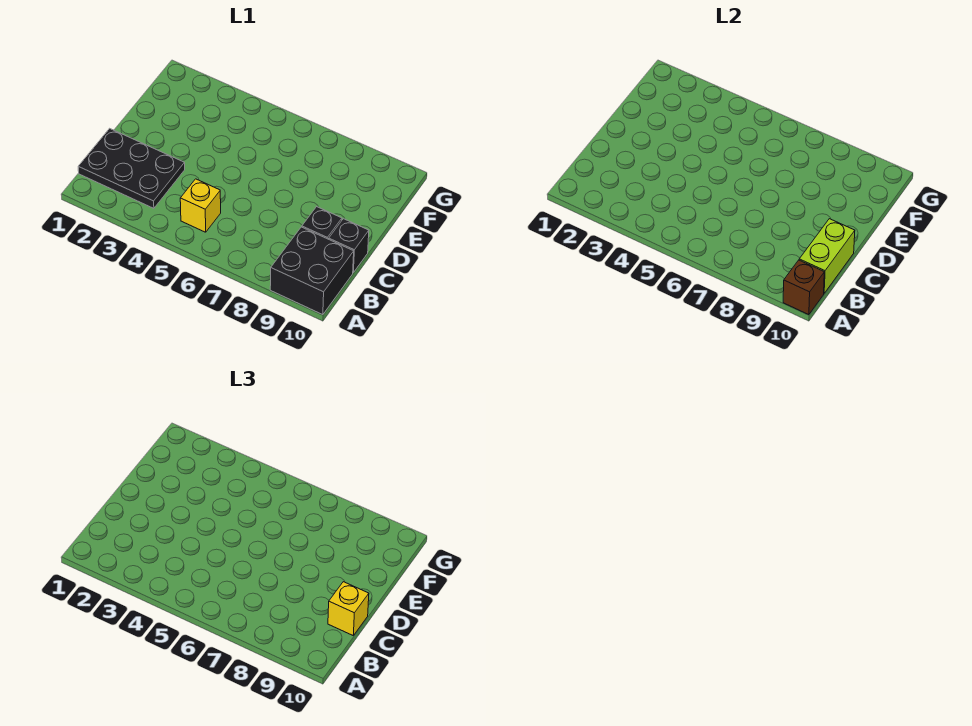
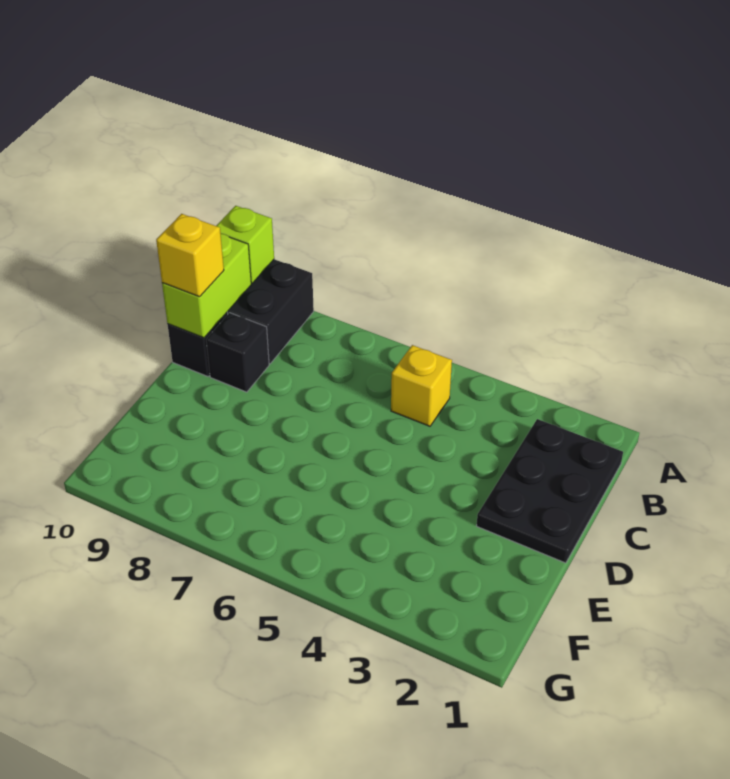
brown brick A10 level 2 -> lime brick A10 level 2
black plate B1:C3 level 1 -> black plate B1:D2 level 1

